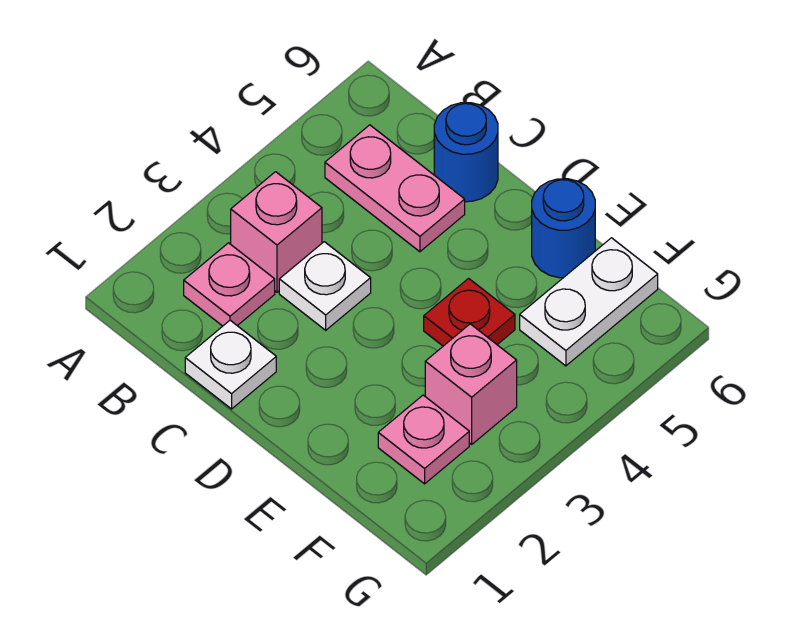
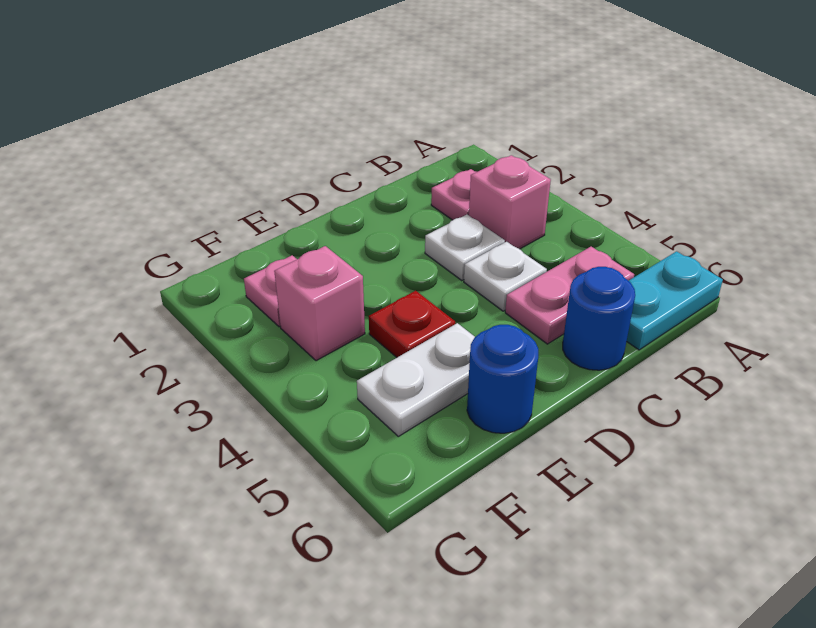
none -> cyan plate A6:B6 level 1
white plate C1 level 1 -> white plate C4 level 1
white plate F5:F6 level 1 -> white plate E5:F5 level 1

